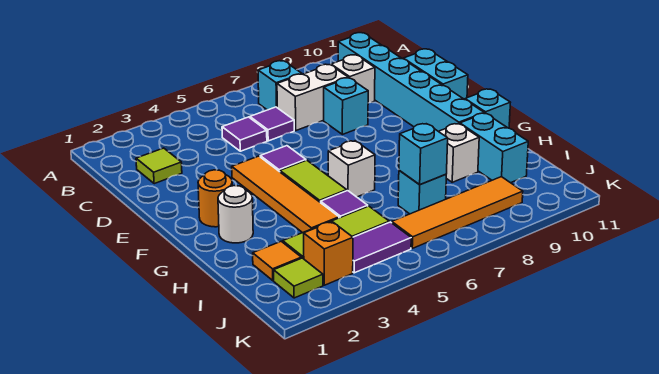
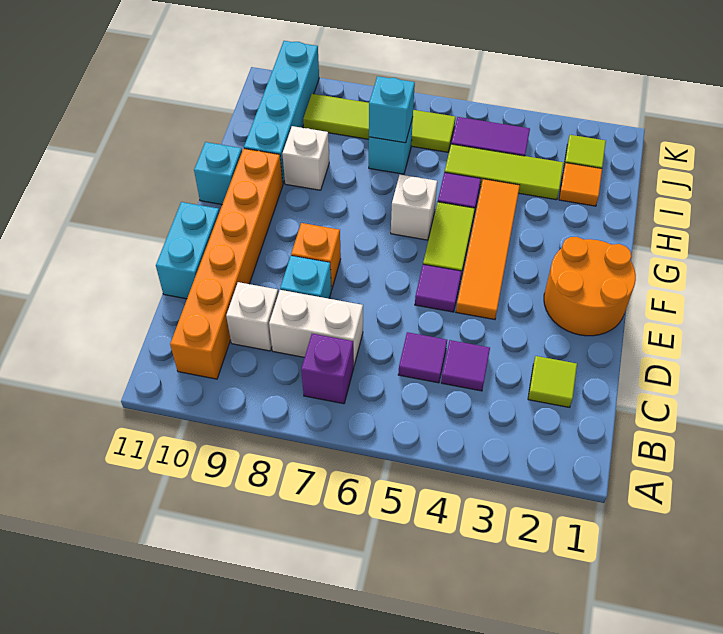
cyan brick B7 level 1 -> purple brick B7 level 1
cyan brick B10:G10 level 1 -> orange brick B10:G10 level 1
purple tile C6 level 1 -> purple tile C4 level 1
orange round brick F2 level 1 -> orange round brick E1:F2 level 1
white round brick G2 level 1 -> none
cyan brick H10:I10 level 1 -> cyan brick H10:K10 level 1
orange brick J3 level 1 -> orange brick E8 level 1
orange tile J6:J9 level 1 -> lime tile J6:J9 level 1

